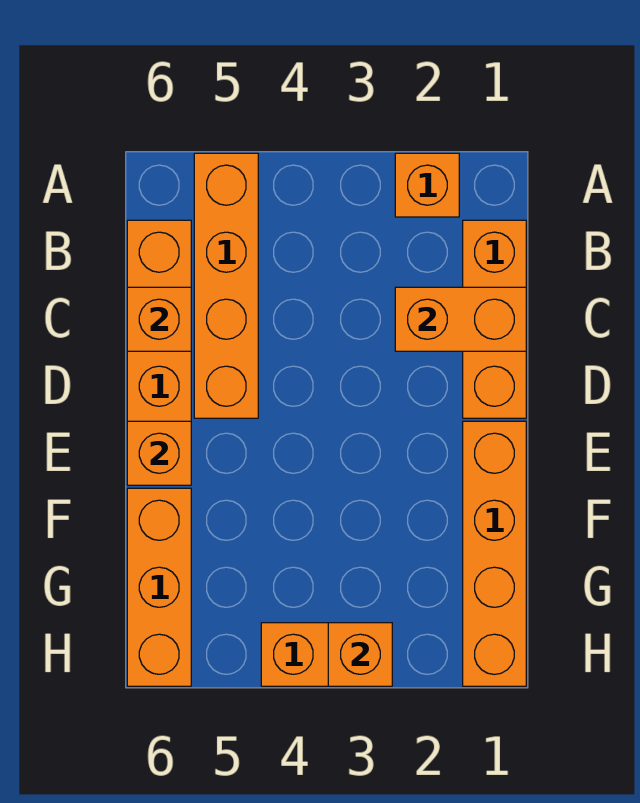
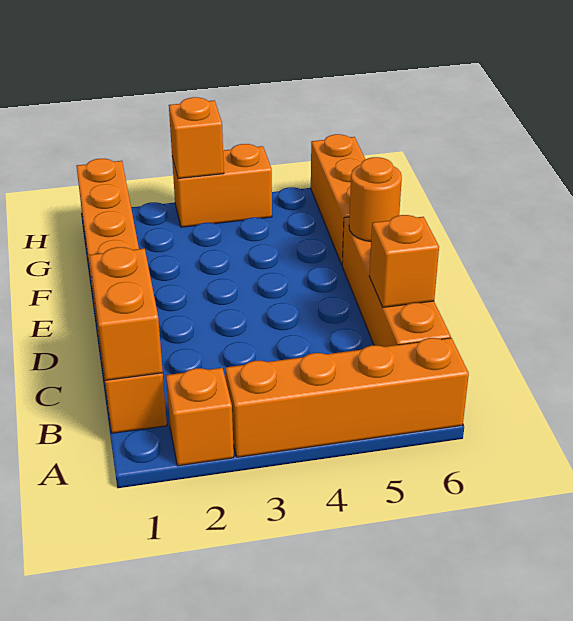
orange brick A5:D5 level 1 -> orange brick A3:A6 level 1
orange brick C1:C2 level 2 -> orange brick B1:C1 level 2
orange brick E6 level 2 -> orange round brick E6 level 2

